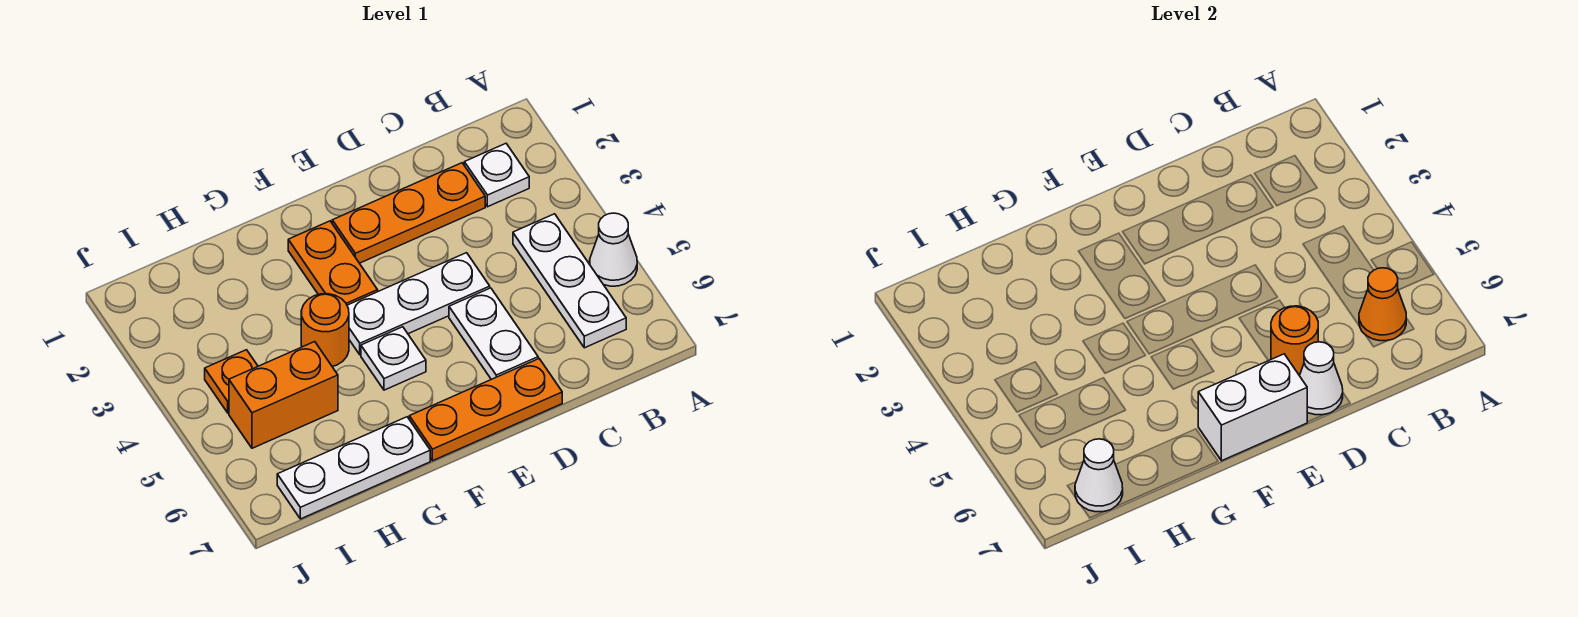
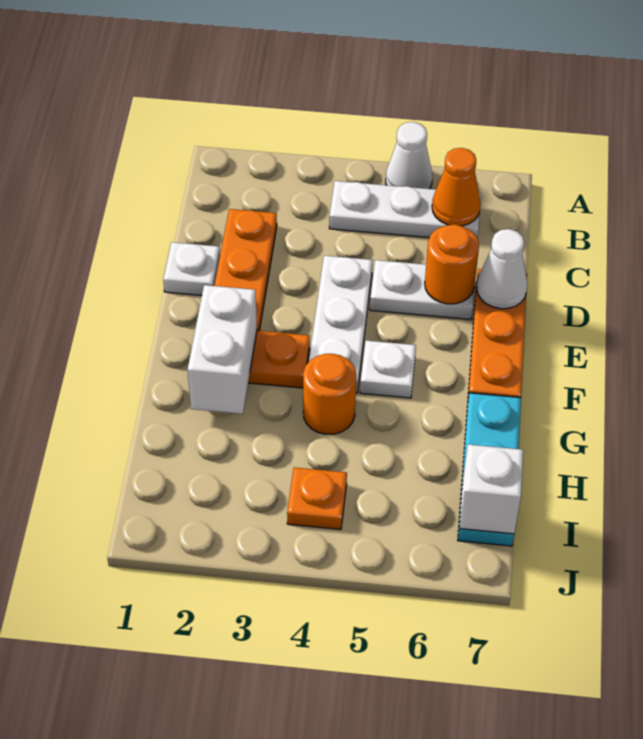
white plate B2 level 1 -> white plate D1 level 1
white brick E7:F7 level 2 -> white brick F2:G2 level 2
white plate G7:I7 level 1 -> cyan plate G7:I7 level 1
orange brick H5:I5 level 1 -> none
white cone I7 level 2 -> white brick I7 level 2

